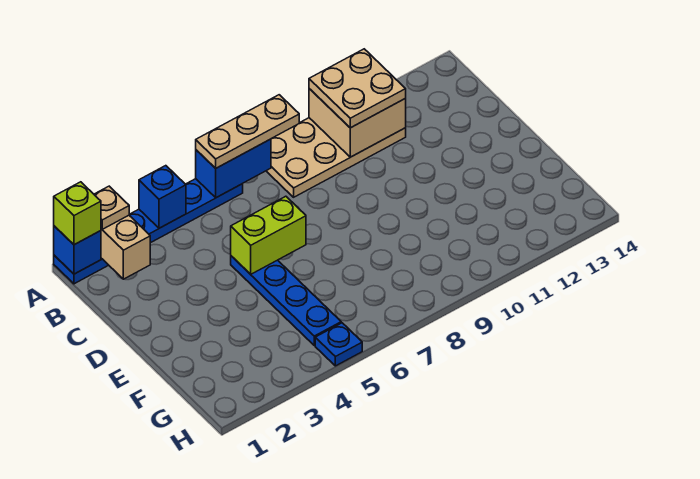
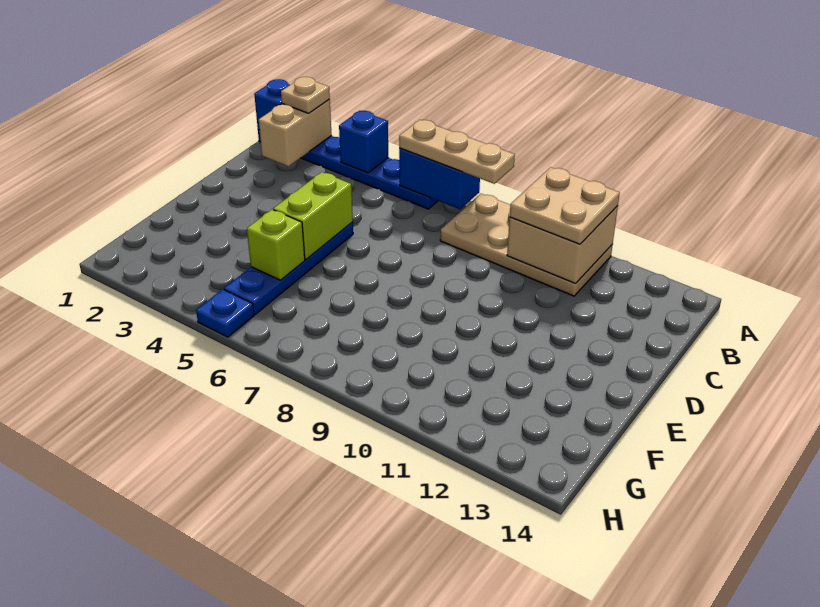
lime brick A1 level 3 -> lime brick F5 level 2
lime brick D5:D6 level 2 -> lime brick D5:E5 level 2

